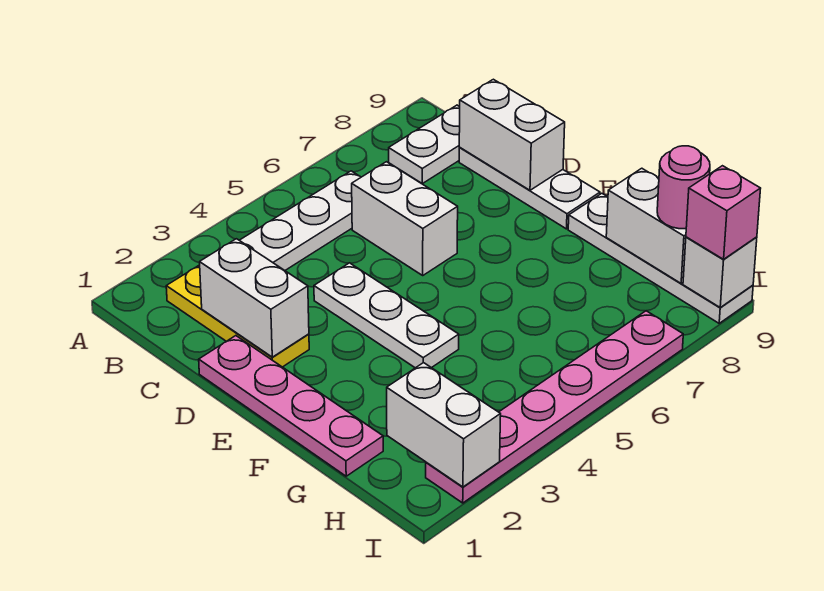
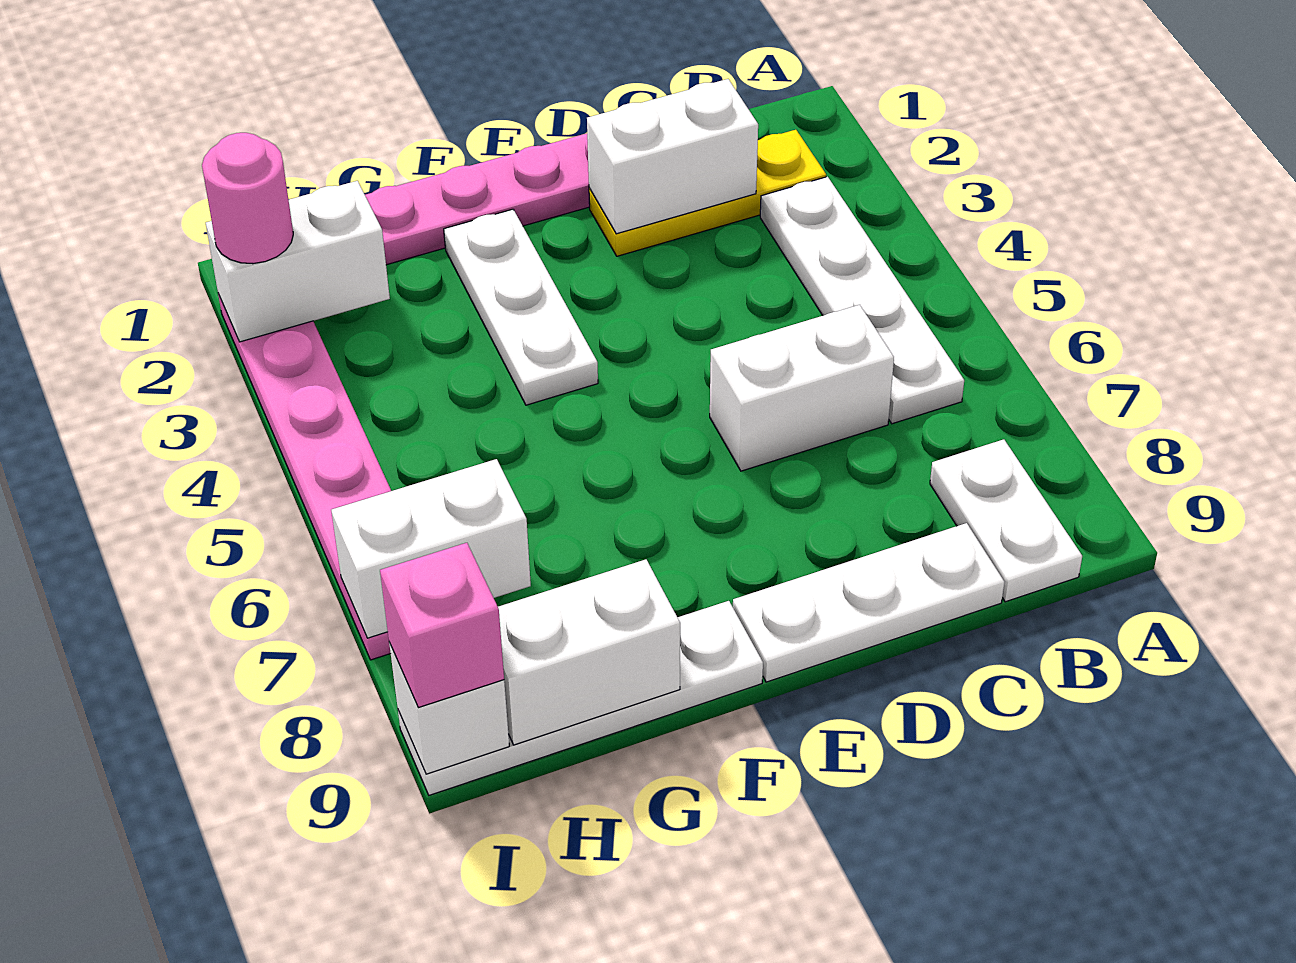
white brick C9:D9 level 2 -> white brick H7:I7 level 2
white plate D4:F4 level 1 -> white plate F2:F4 level 1
pink round brick H9 level 3 -> pink round brick I2 level 3

